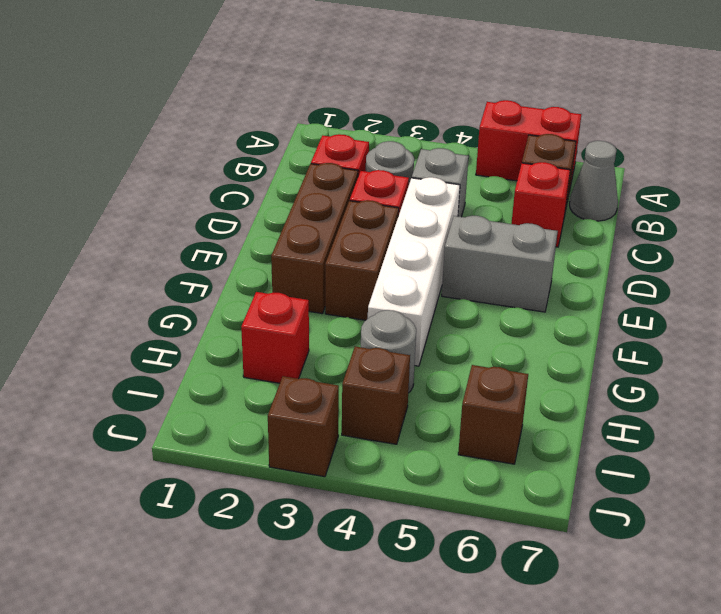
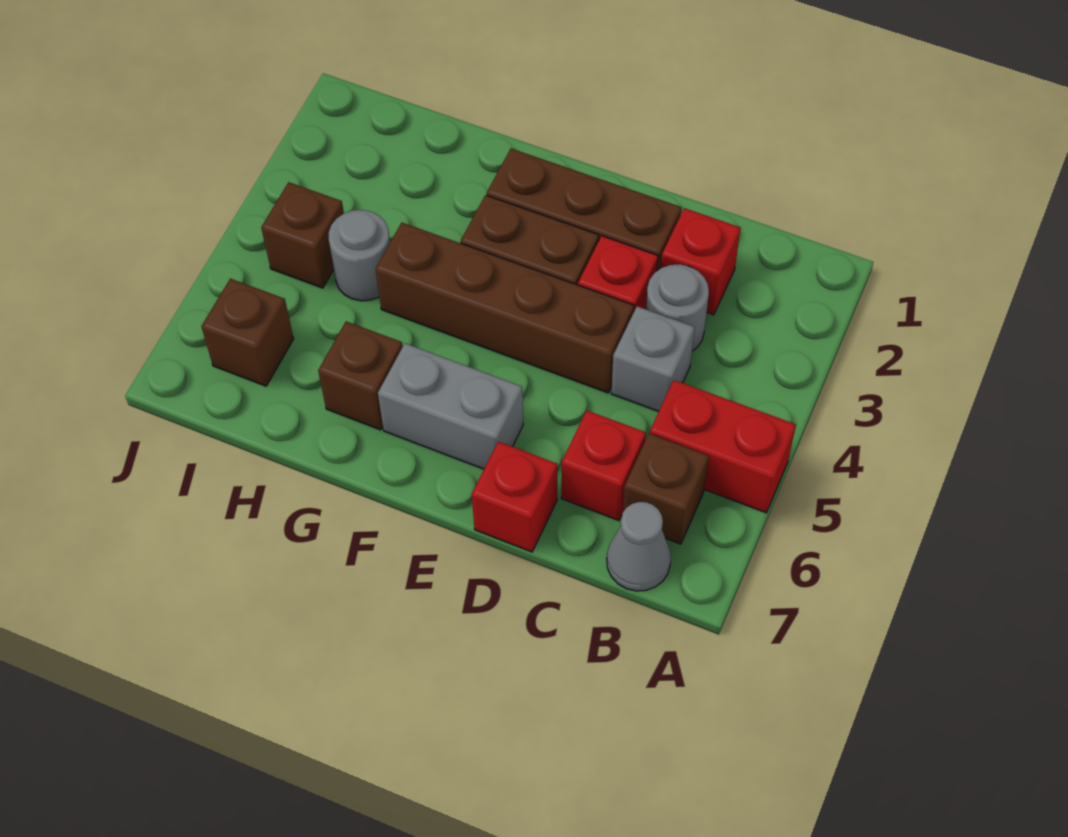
red brick A5:A6 level 1 -> red brick A5:B5 level 1
white brick D4:G4 level 1 -> brown brick D4:G4 level 1
grey brick E5:E6 level 1 -> grey brick E6:F6 level 1
red brick H2 level 1 -> red brick D7 level 1
brown brick J3 level 1 -> brown brick G6 level 1

